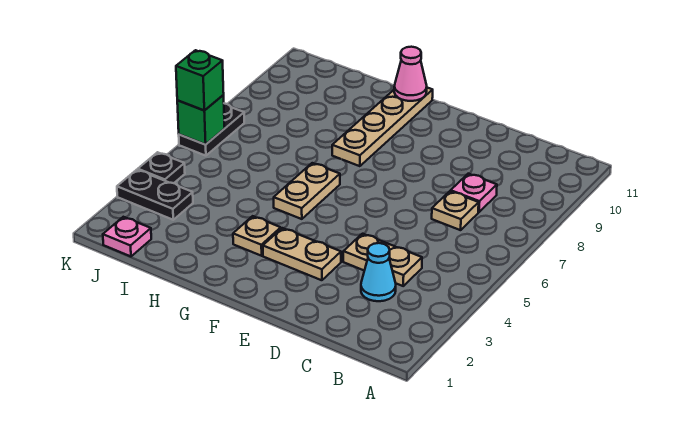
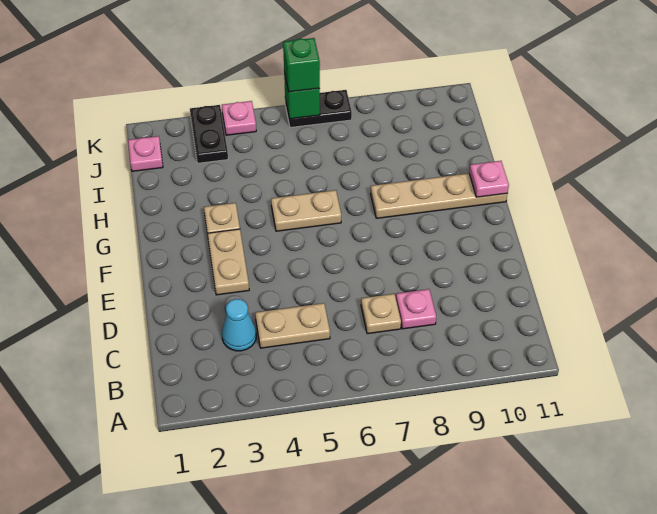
tan plate C4:D4 level 1 -> tan plate C4:C5 level 1
pink cone G11 level 2 -> pink plate G11 level 2
black plate K4 level 1 -> pink plate K4 level 1

